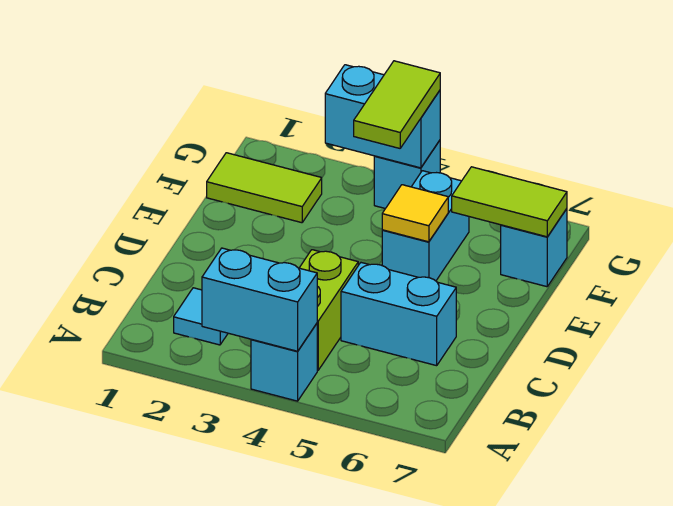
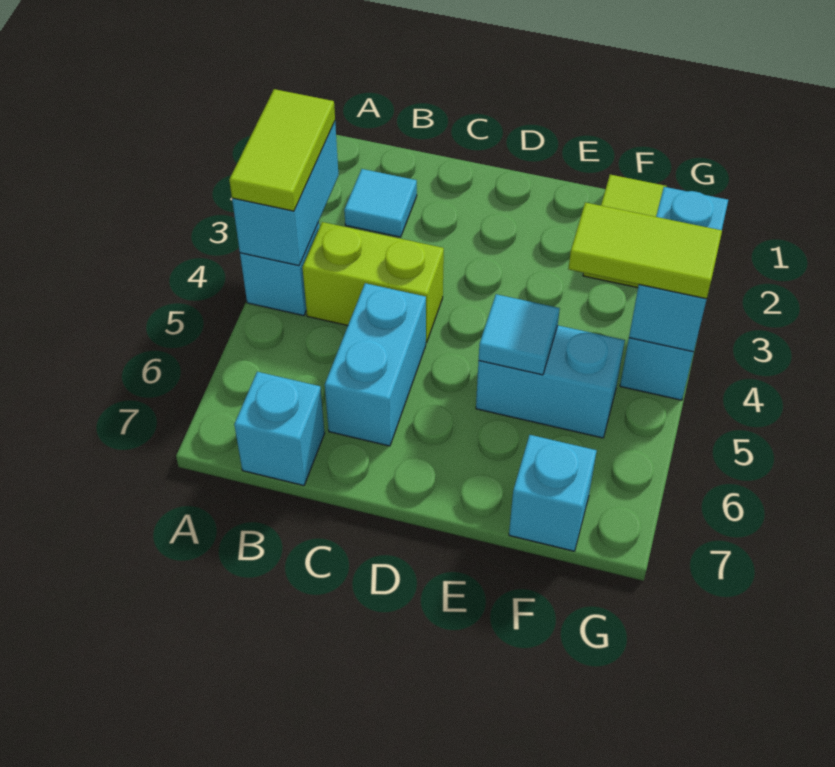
none -> cyan brick B7 level 1
yellow tile E5 level 2 -> cyan tile E5 level 2
lime tile F6:F7 level 2 -> lime tile A3:A4 level 3

